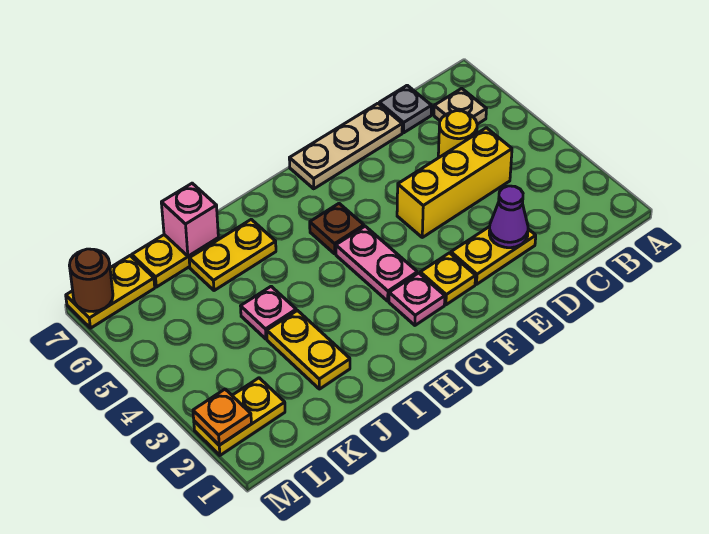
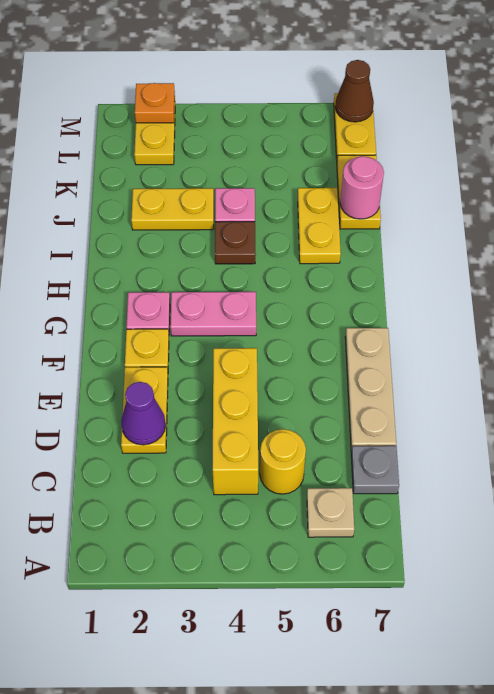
brown plate G5 level 1 -> brown plate I4 level 1
pink brick J7 level 2 -> pink round brick J7 level 2
brown round brick M7 level 2 -> brown cone M7 level 2

